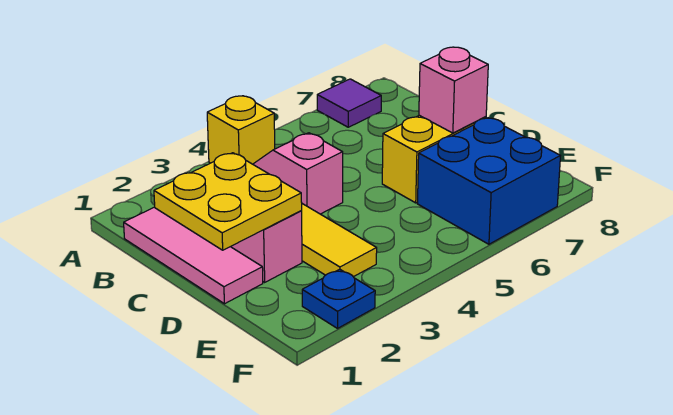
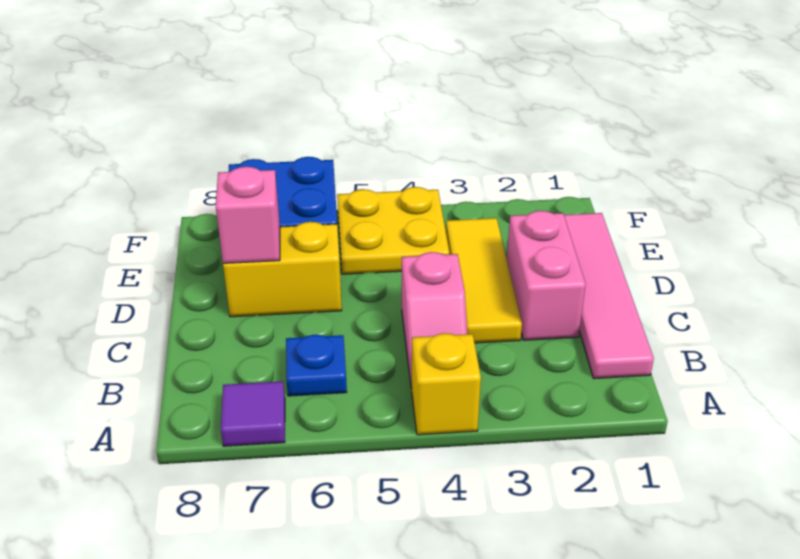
pink tile B1:D1 level 1 -> pink tile B1:E1 level 1
yellow plate C1:D2 level 2 -> yellow plate E4:F5 level 1
blue plate F2 level 1 -> blue plate B6 level 1

